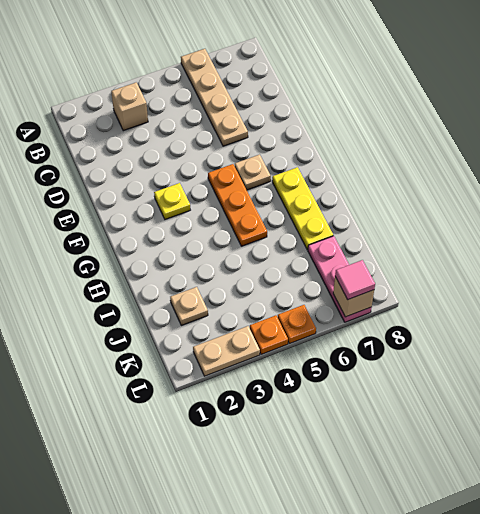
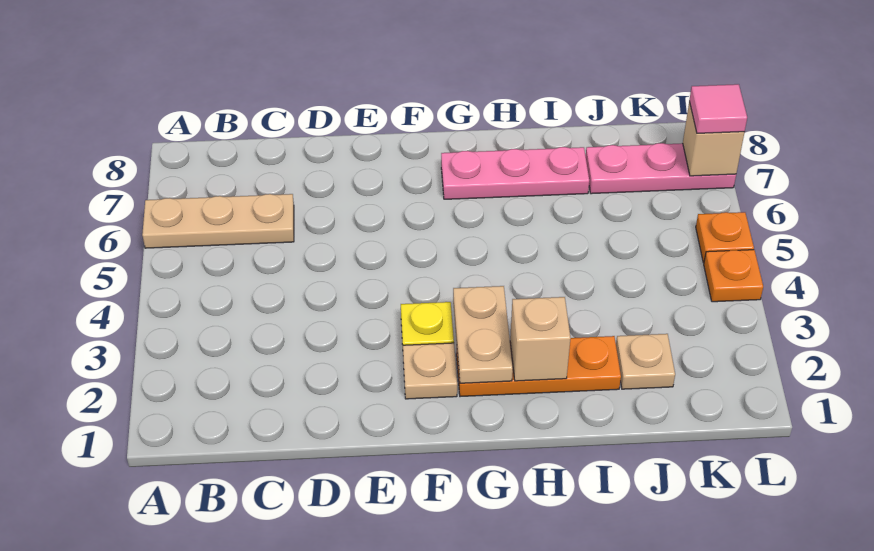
tan plate A6:D6 level 1 -> tan plate A6:C6 level 1
tan brick B3 level 1 -> tan brick H2 level 2
orange plate F5:H5 level 1 -> orange plate G2:I2 level 1
tan plate F6 level 1 -> tan plate F2 level 1
yellow plate G7:I7 level 1 -> pink plate G7:I7 level 1
tan plate L2:L3 level 1 -> tan plate G2:G3 level 2

